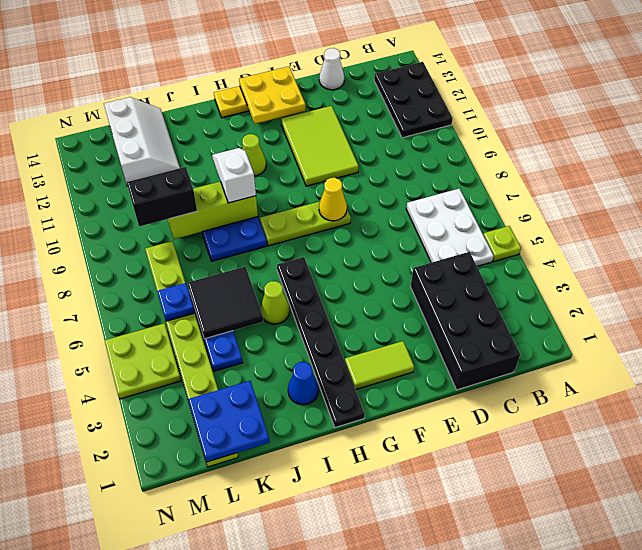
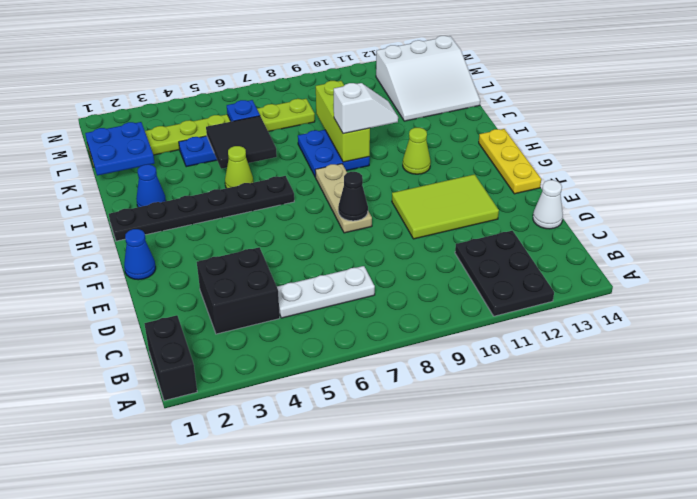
lime plate A5 level 1 -> none
black plate A11:B13 level 1 -> black plate A11:C12 level 1
white plate B5:C7 level 1 -> white plate C5:C7 level 1
black brick C1:D4 level 1 -> black brick C3:D4 level 1
none -> blue cone F1 level 1
lime tile F2:G2 level 1 -> none
lime plate F8:H8 level 1 -> tan plate F8:H8 level 1
yellow cone F8 level 2 -> black cone F8 level 2
yellow plate F13:G14 level 2 -> none
black brick K9:L9 level 3 -> black brick A1:B1 level 1
white slope K12:L14 level 1 top L -> white slope K12:M14 level 1 top M
lime plate M4:N5 level 1 -> none

